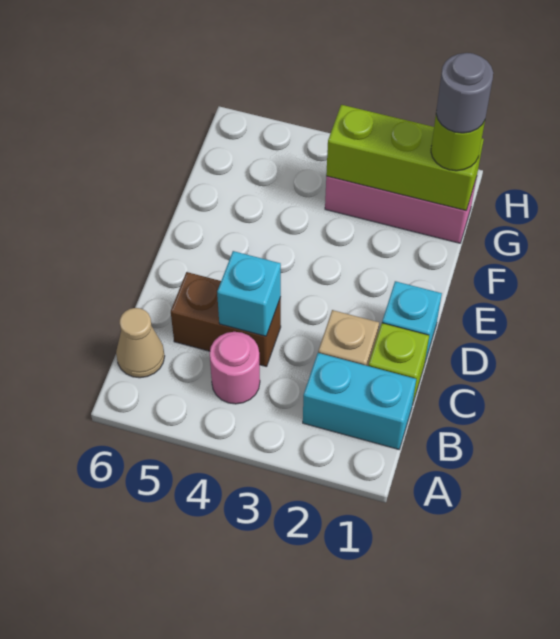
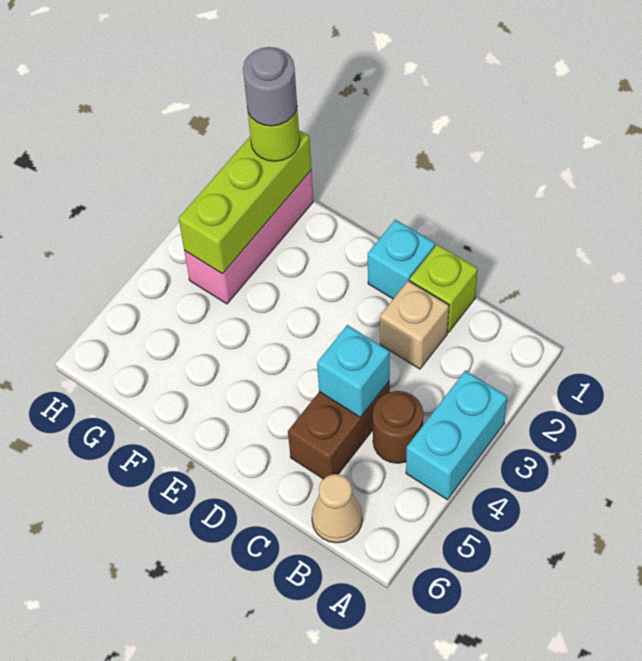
cyan brick B1:B2 level 1 -> cyan brick A3:A4 level 1
pink round brick B4 level 1 -> brown round brick B4 level 1

